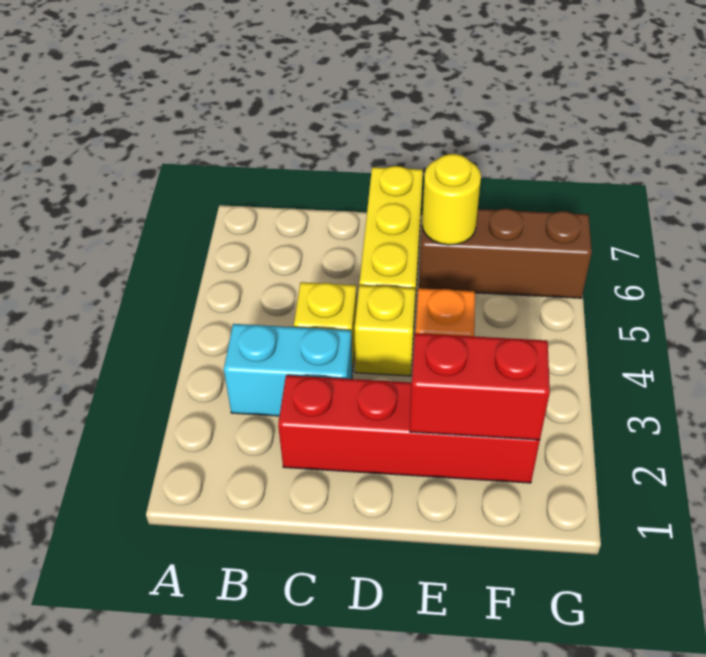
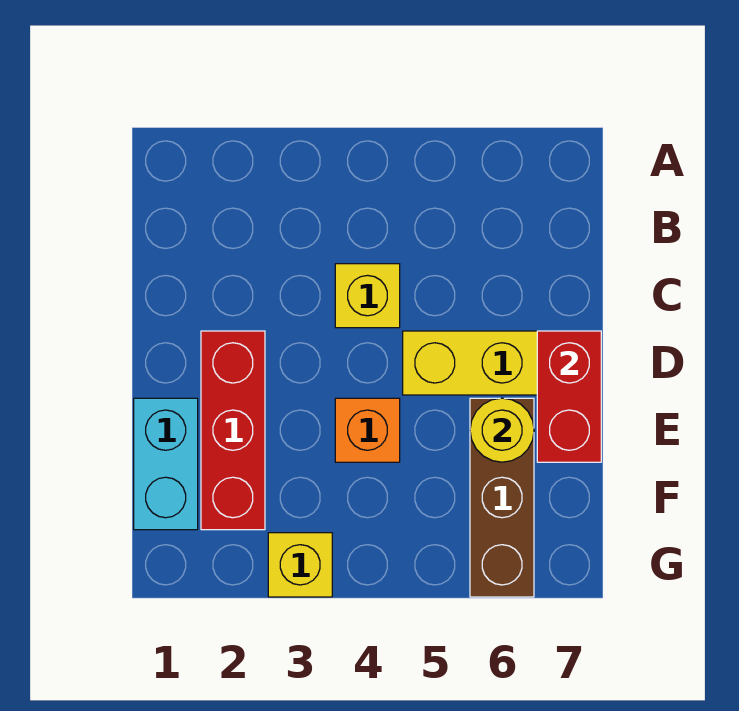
cyan brick B3:C3 level 1 -> cyan brick E1:F1 level 1
red brick C2:F2 level 1 -> red brick D2:F2 level 1
yellow brick D4 level 1 -> yellow brick G3 level 1
red brick E2:F2 level 2 -> red brick D7:E7 level 2

